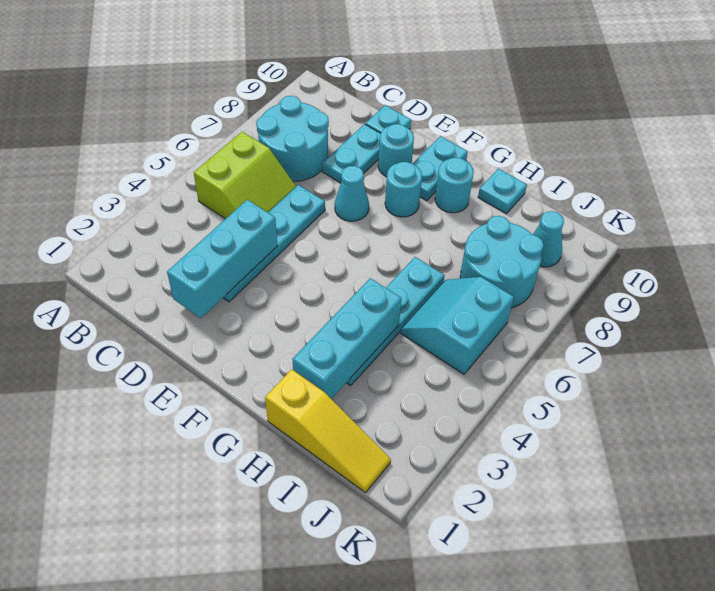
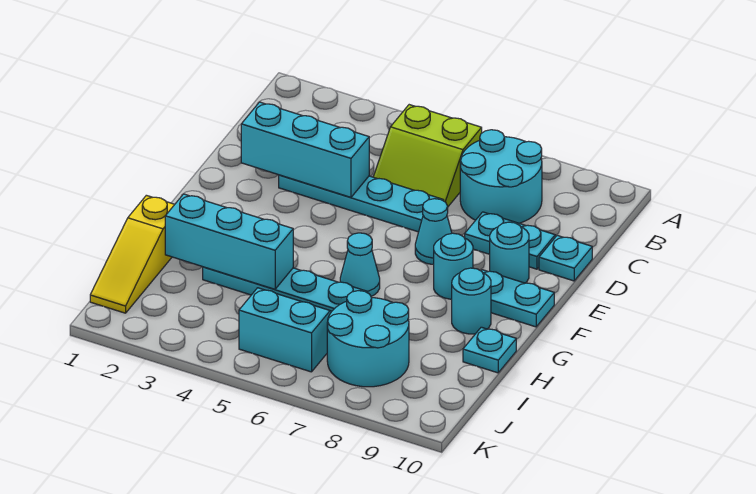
cyan cone J9 level 1 -> cyan cone G6 level 1

